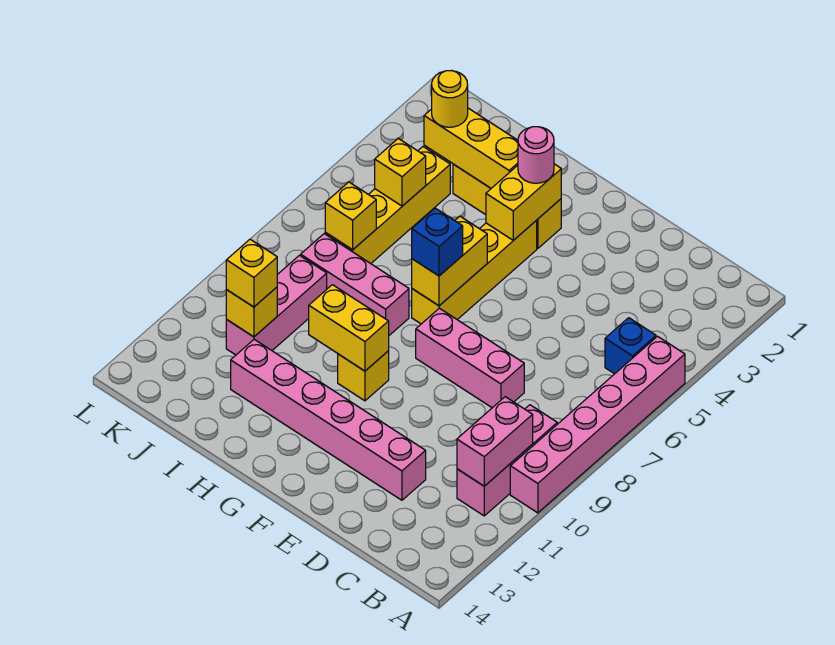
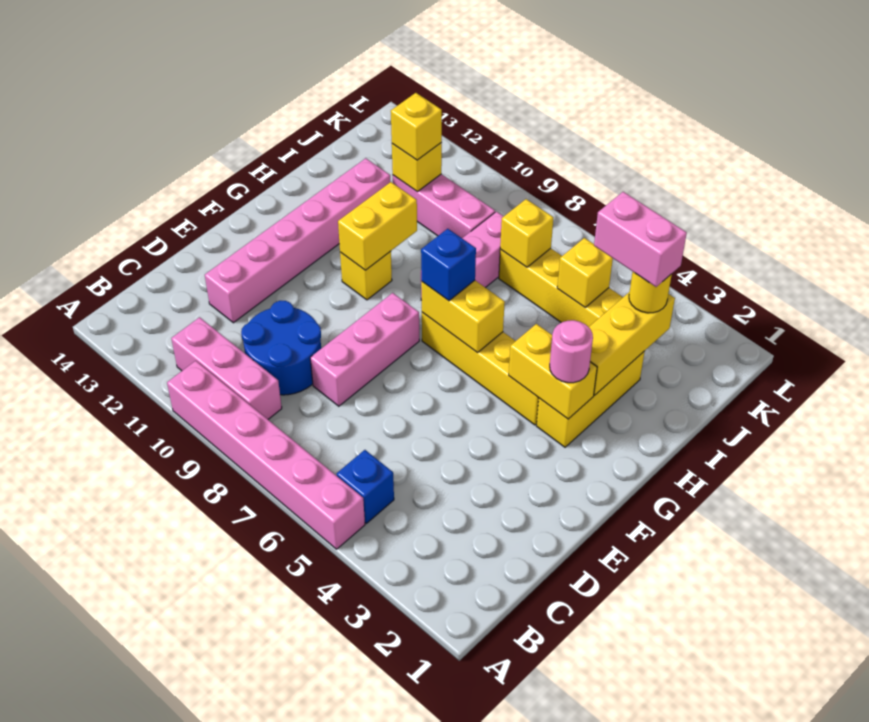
pink brick B10:B11 level 2 -> pink brick J3:J4 level 4
none -> blue round brick C9:D10 level 1

